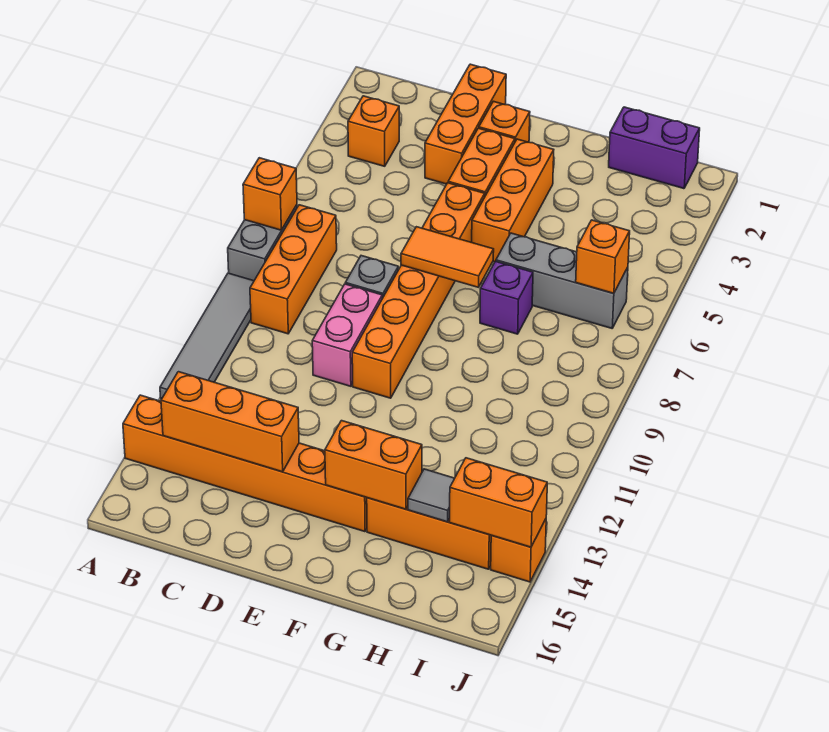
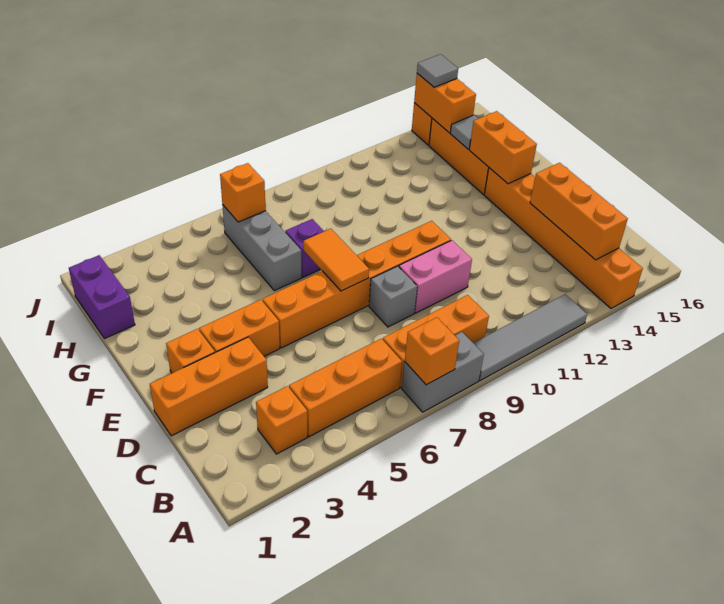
orange brick F3:F5 level 1 -> orange brick B4:B6 level 1
none -> grey tile J14 level 3

